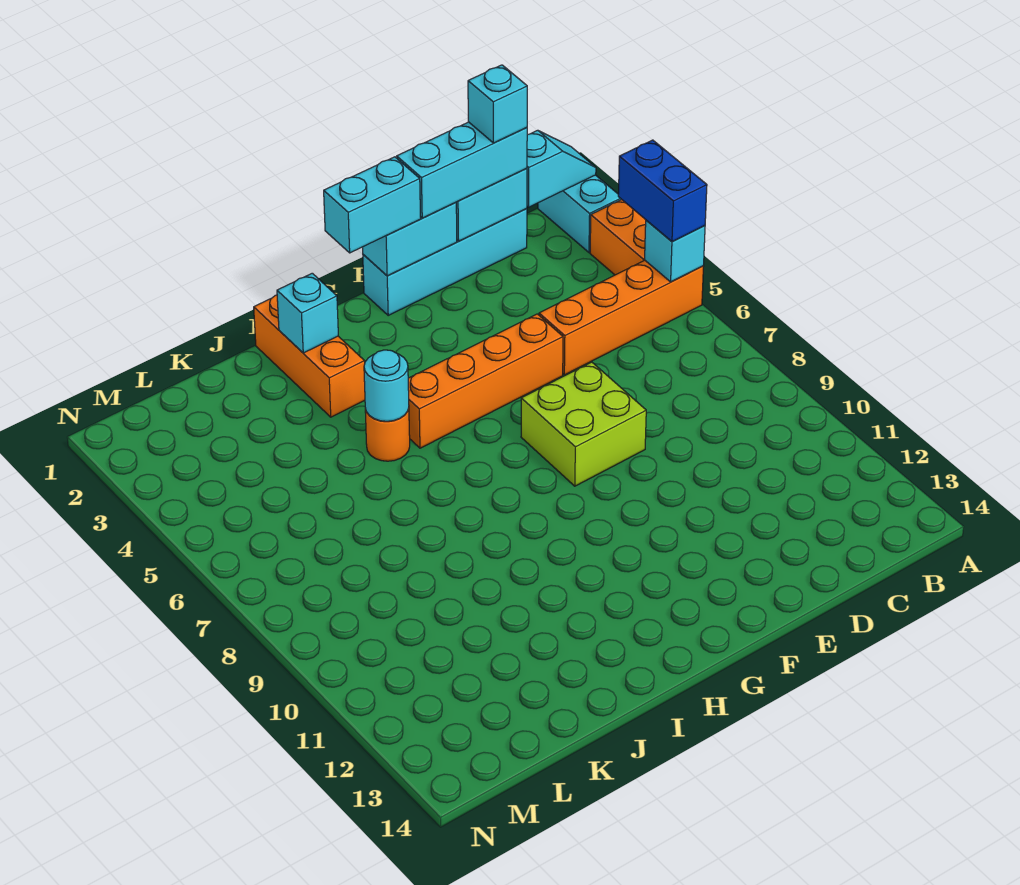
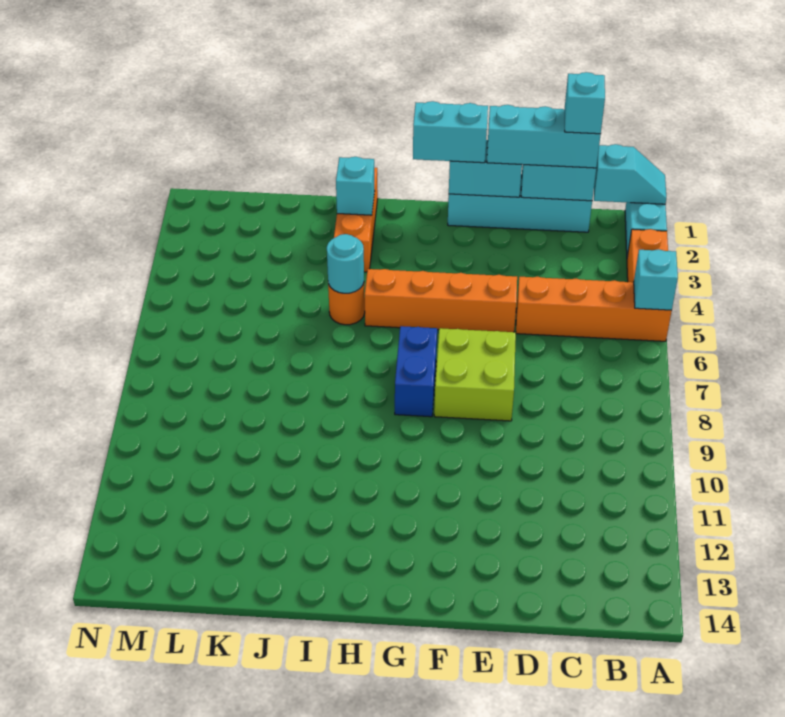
blue brick A4:A5 level 3 -> blue brick G7:G8 level 1

